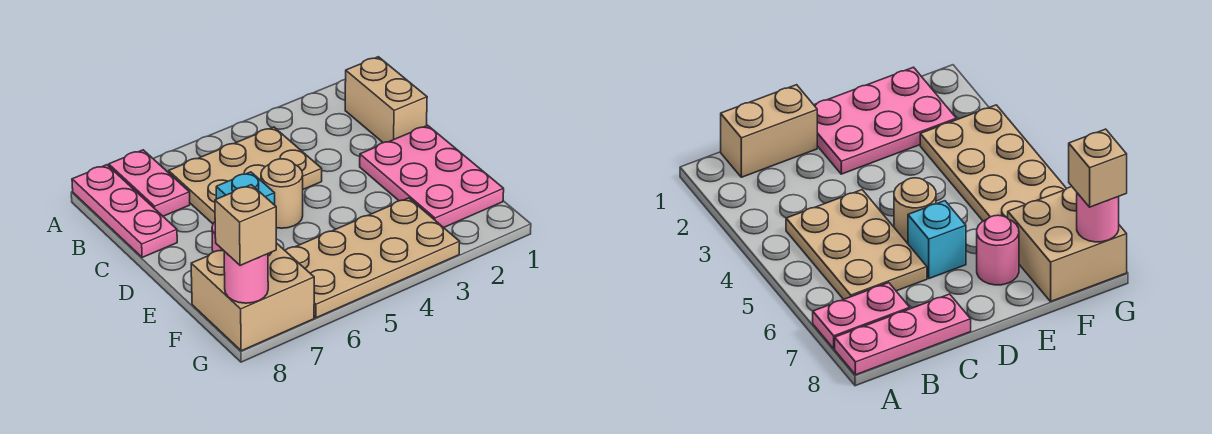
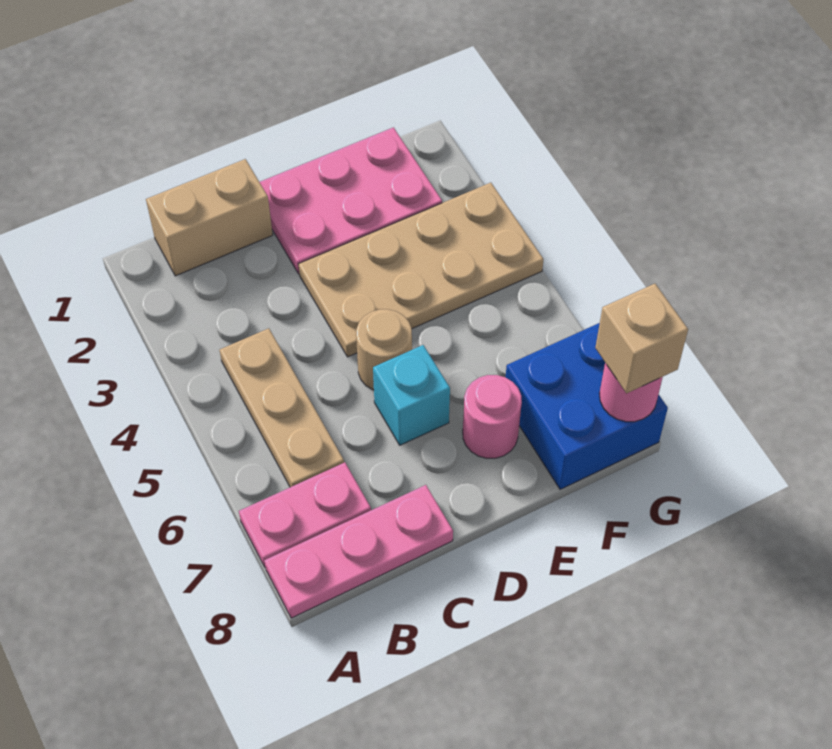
tan plate B4:C6 level 1 -> tan plate B4:B6 level 1
tan plate F3:G6 level 1 -> tan plate D3:G4 level 1
tan brick F7:G8 level 1 -> blue brick F7:G8 level 1

